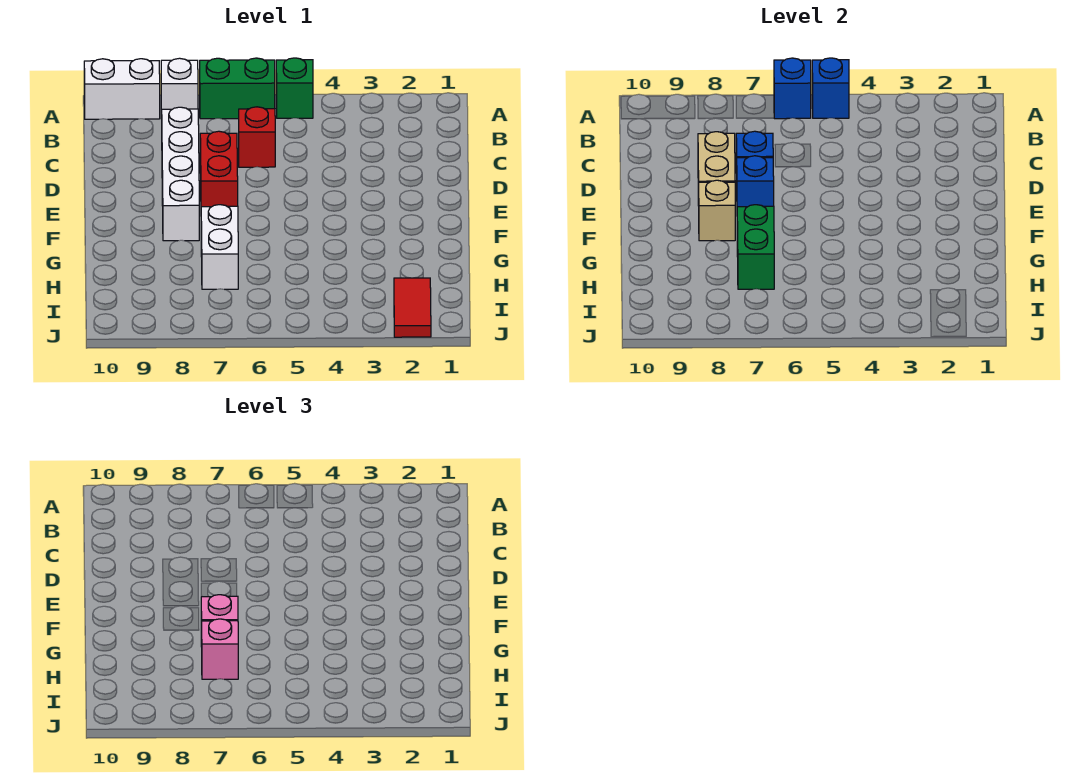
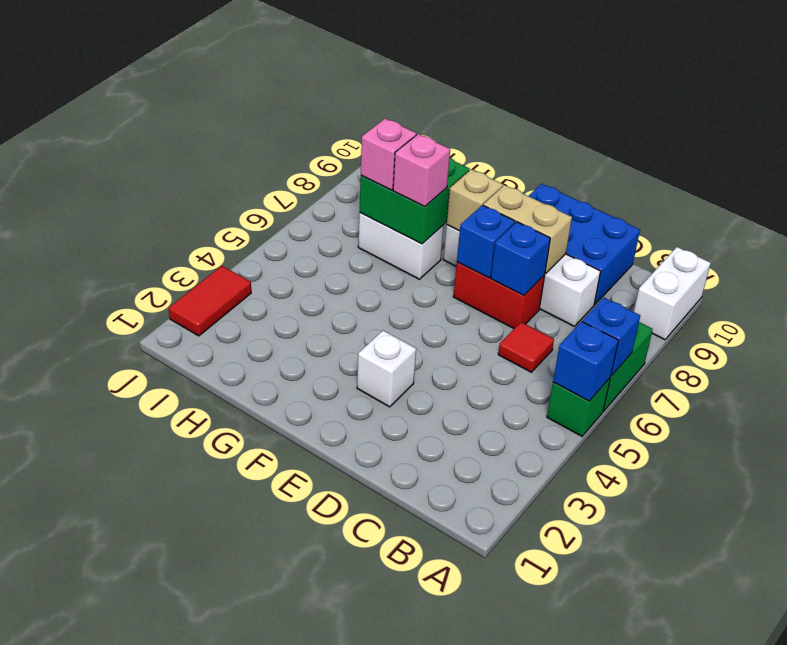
white brick A8 level 1 -> white brick E3 level 1
red brick C6 level 1 -> red tile C6 level 1
none -> blue brick C9:E10 level 1
green brick G7:H7 level 2 -> green brick G7:H8 level 2
red tile I2:J2 level 1 -> red tile J2:J3 level 1

